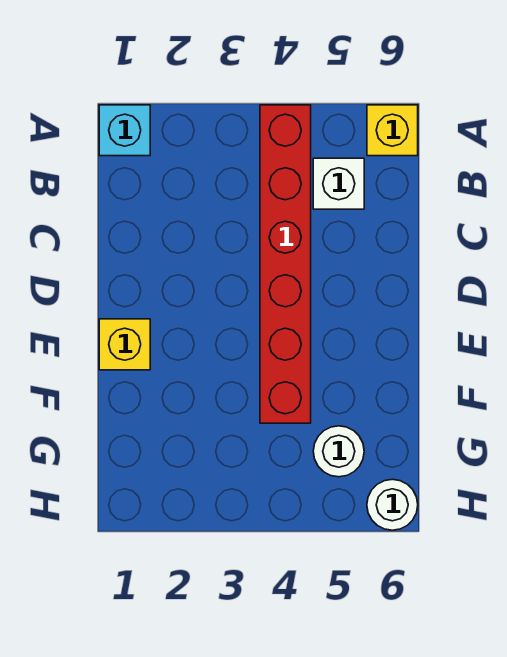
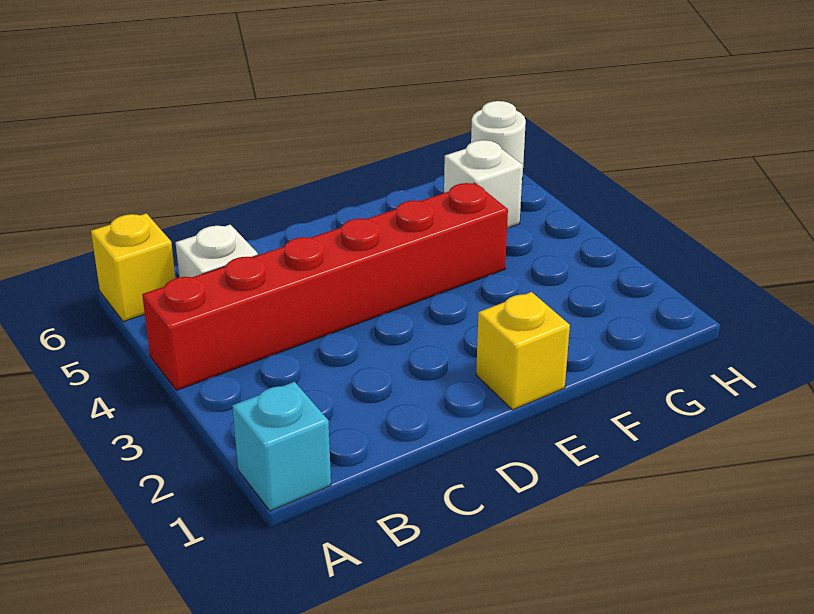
white round brick G5 level 1 -> white brick G5 level 1

